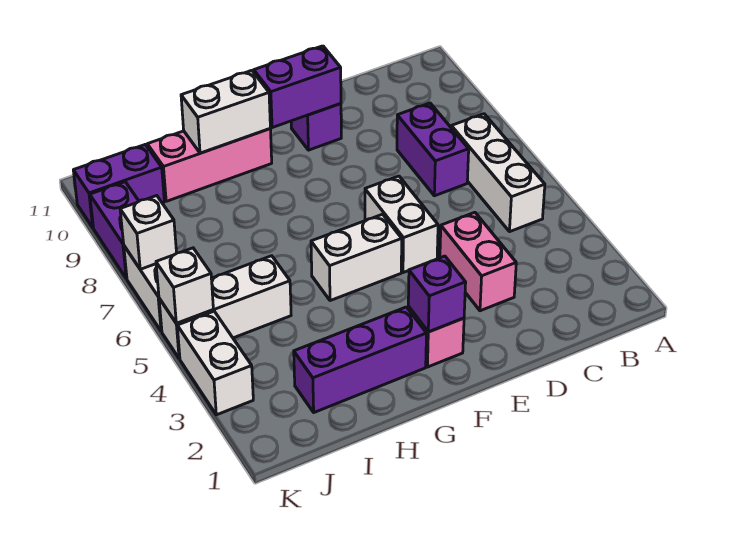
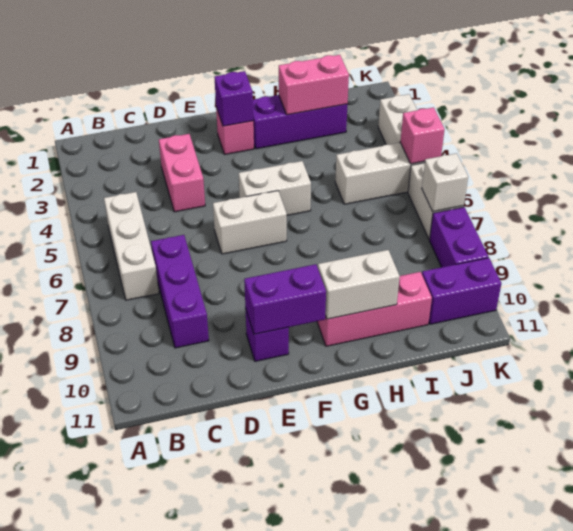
purple brick C7:C8 level 1 -> purple brick C7:C9 level 1
white brick E5:E6 level 1 -> white brick E6:F6 level 1
none -> pink brick H2:I2 level 2
white brick K5 level 2 -> pink brick K5 level 2

